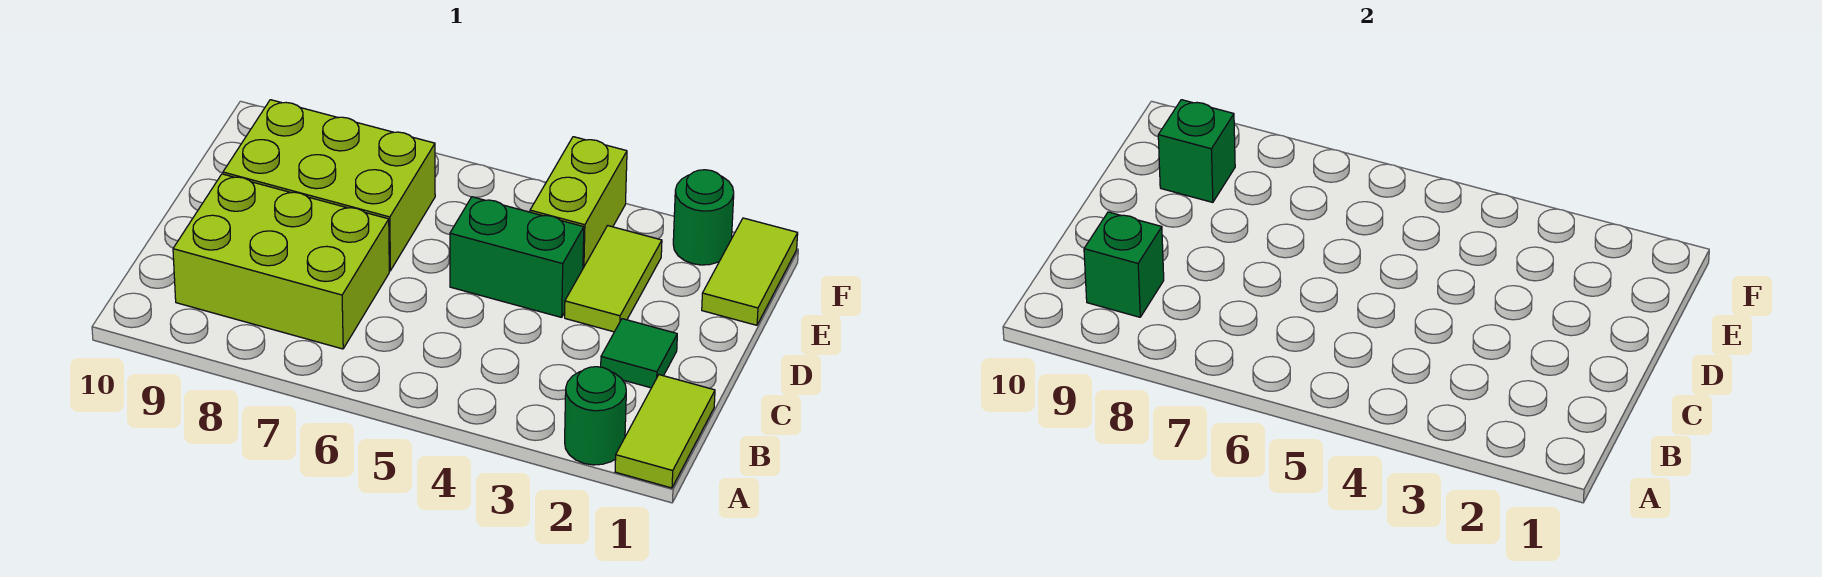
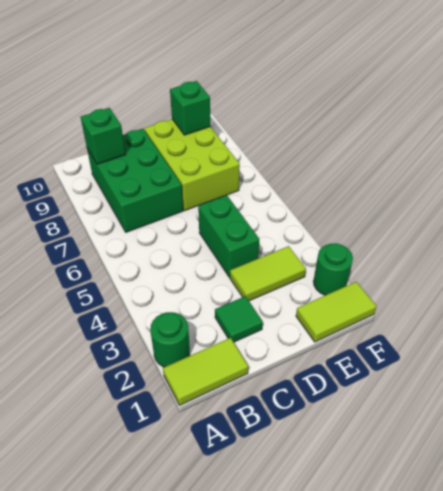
lime brick B7:C9 level 1 -> green brick B7:C9 level 1
lime brick E4:F4 level 1 -> none

